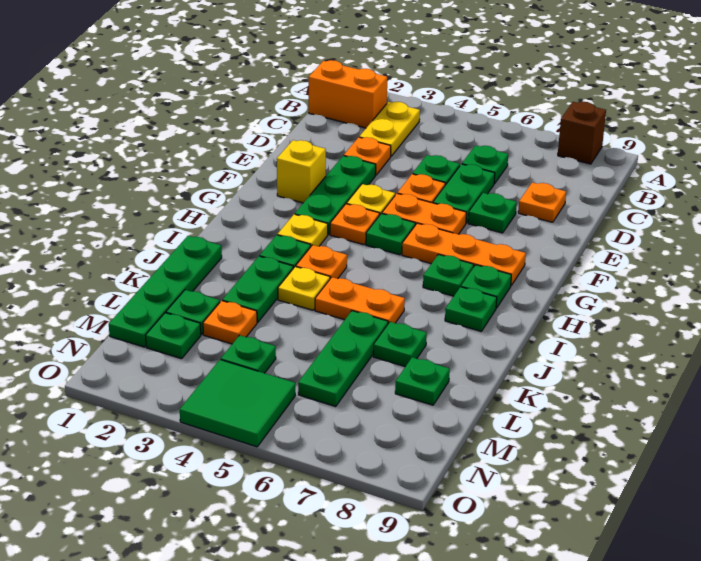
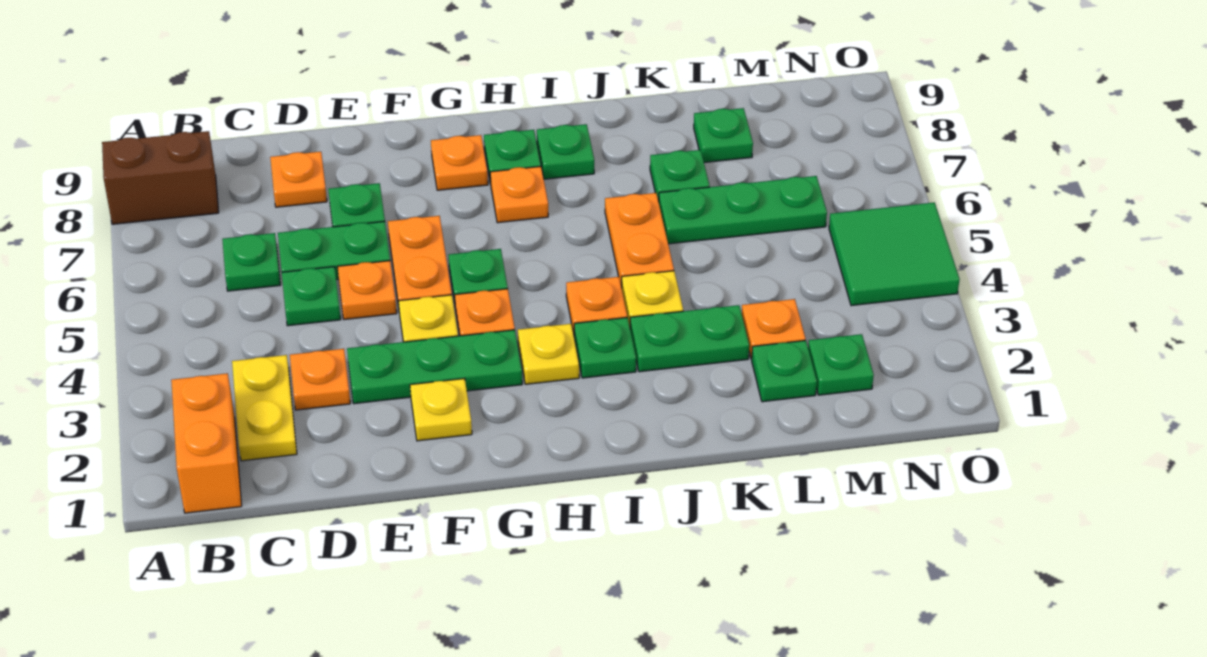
brown brick A8 level 1 -> brown brick A8:B8 level 1
yellow plate B3:C3 level 1 -> yellow plate C2:C3 level 1
yellow brick F2 level 1 -> yellow plate F2 level 1
orange plate G6:G8 level 1 -> orange plate G8 level 1
green plate H7 level 1 -> orange plate H7 level 1
green plate J1:M1 level 1 -> none
green plate M4 level 1 -> none

